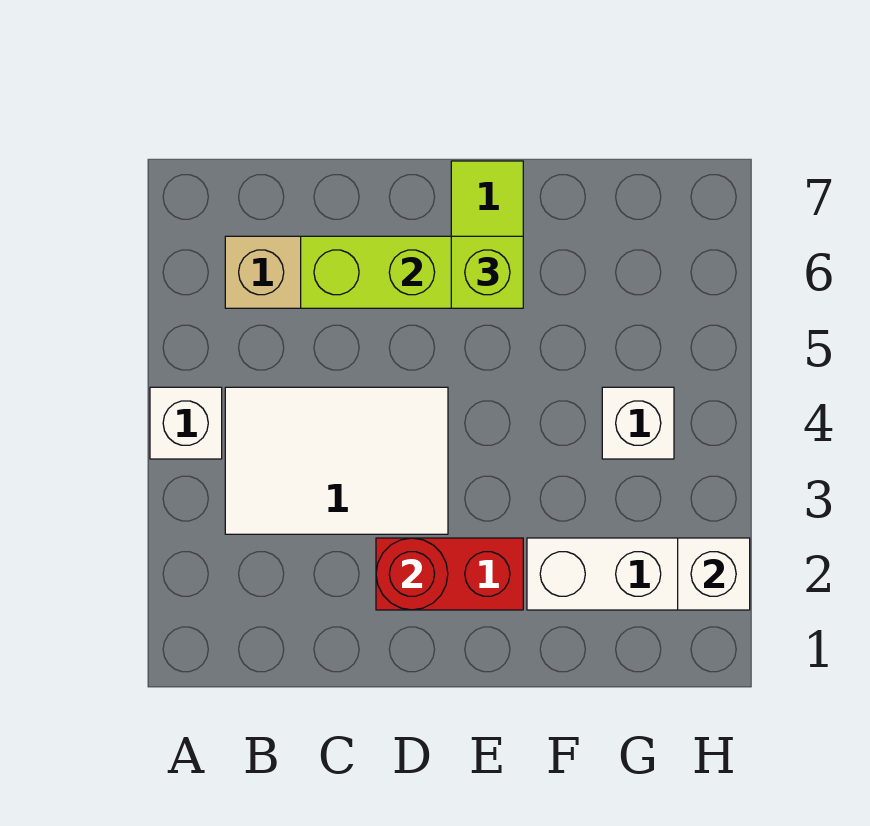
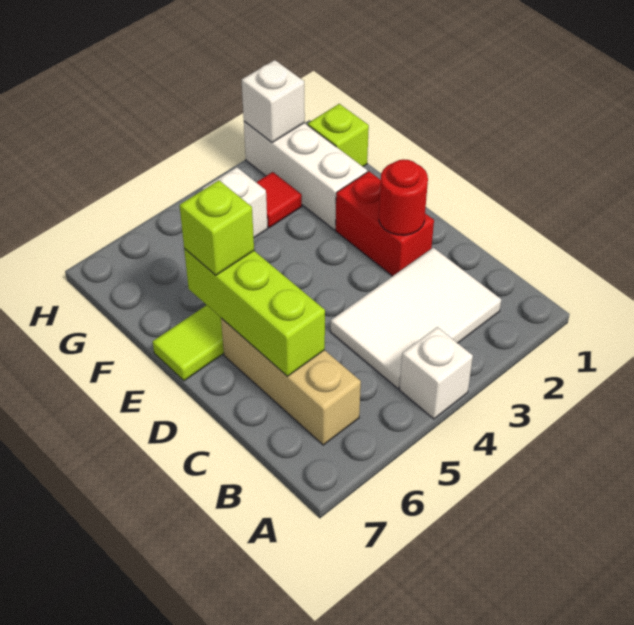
white tile B3:D4 level 1 -> white tile B2:C4 level 1
none -> lime brick G1 level 1
none -> red tile G3 level 1

